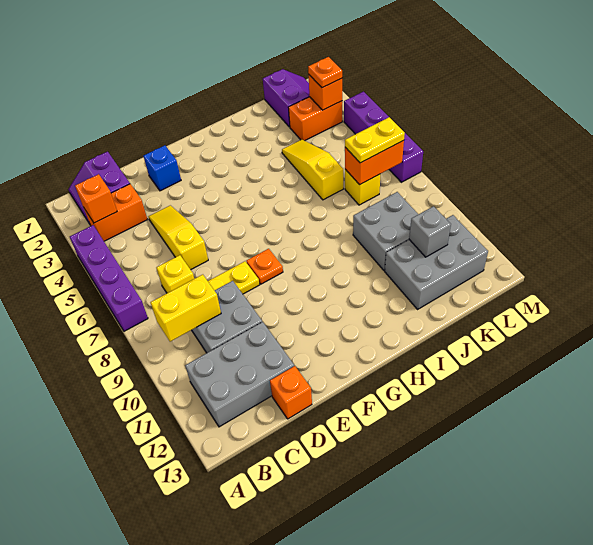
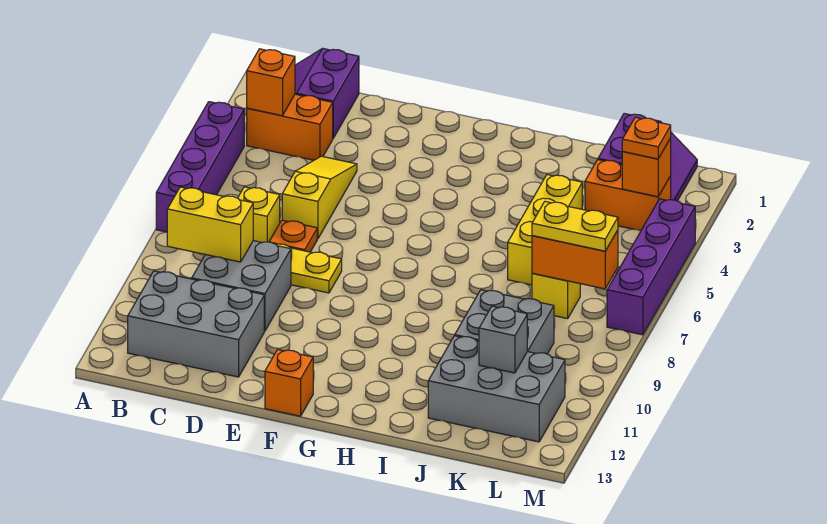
orange brick D13 level 1 -> orange brick F13 level 1
blue brick E2 level 1 -> none
orange plate F8 level 1 -> orange plate D7 level 1
yellow slope J4:J6 level 1 top 6 -> yellow brick J4:J6 level 1

